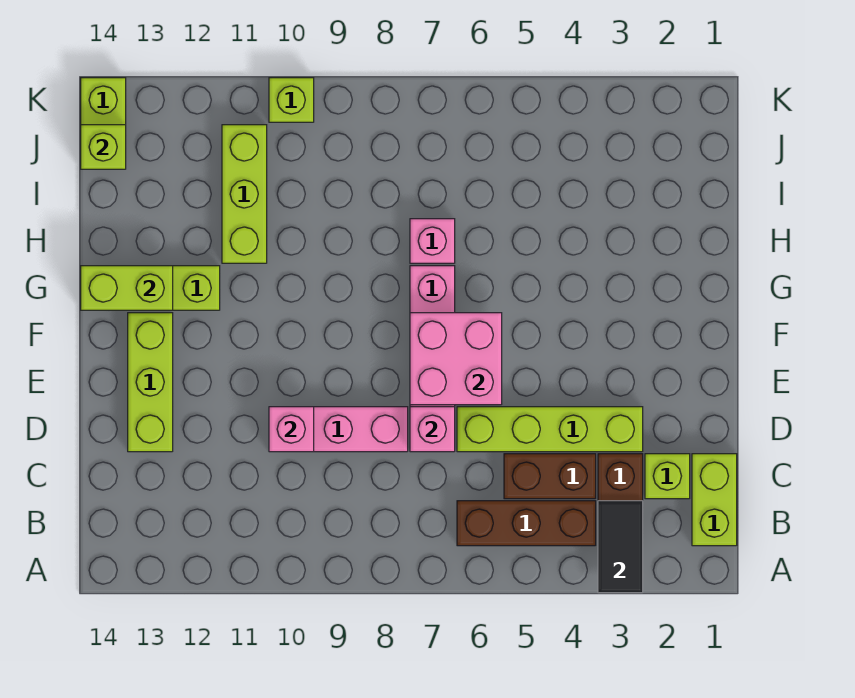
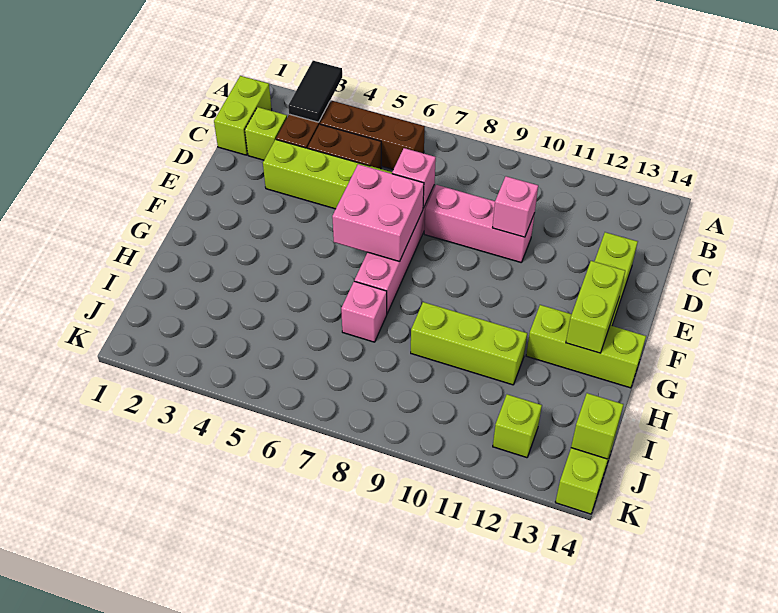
lime brick G13:G14 level 2 -> lime brick F13:G13 level 2
lime brick H11:J11 level 1 -> lime brick H9:H11 level 1
lime brick K10 level 1 -> lime brick J12 level 1

